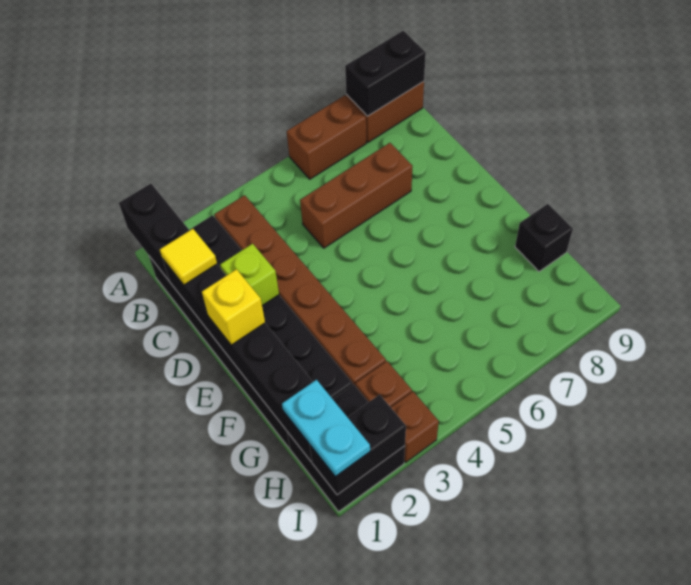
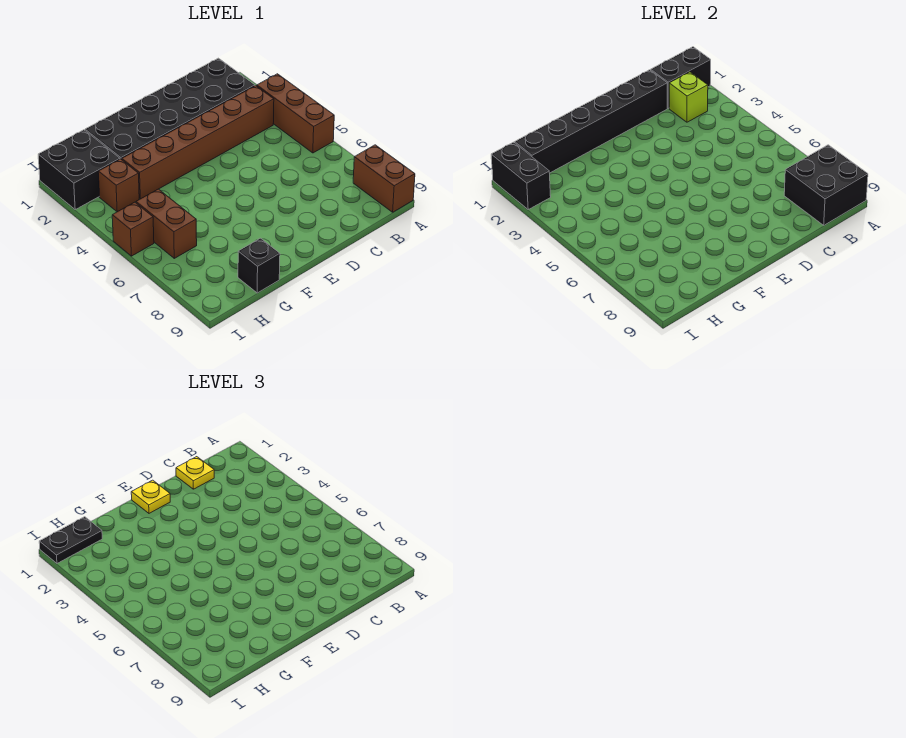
brown brick A6:A7 level 1 -> brown brick H5:H6 level 1
black brick A8:A9 level 2 -> black brick A8:B9 level 2
yellow tile C1 level 3 -> yellow plate C1 level 3
brown brick C5:C7 level 1 -> brown brick A3:A5 level 1
lime brick D2 level 2 -> lime brick B2 level 2
yellow brick E1 level 3 -> yellow plate E1 level 3
cyan plate H1:I1 level 3 -> black plate H1:I1 level 3
brown brick I3 level 1 -> brown brick I5 level 1

